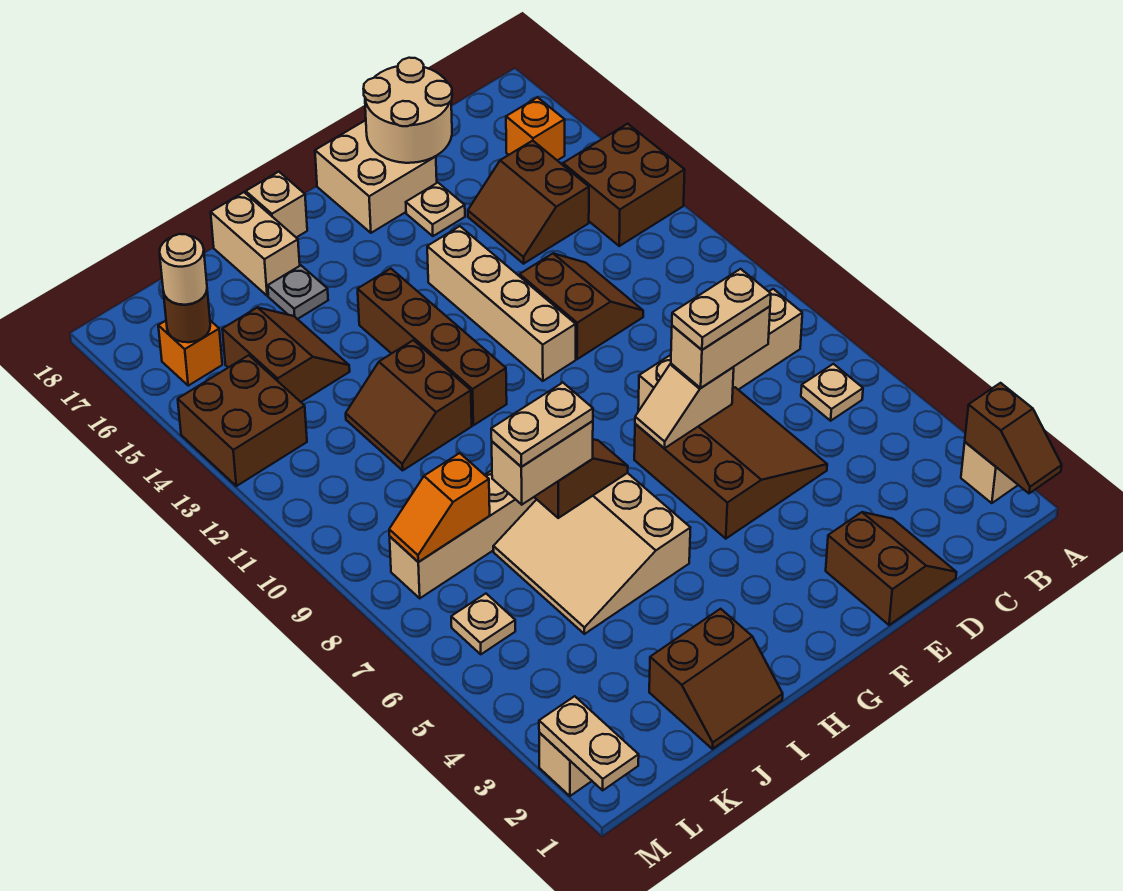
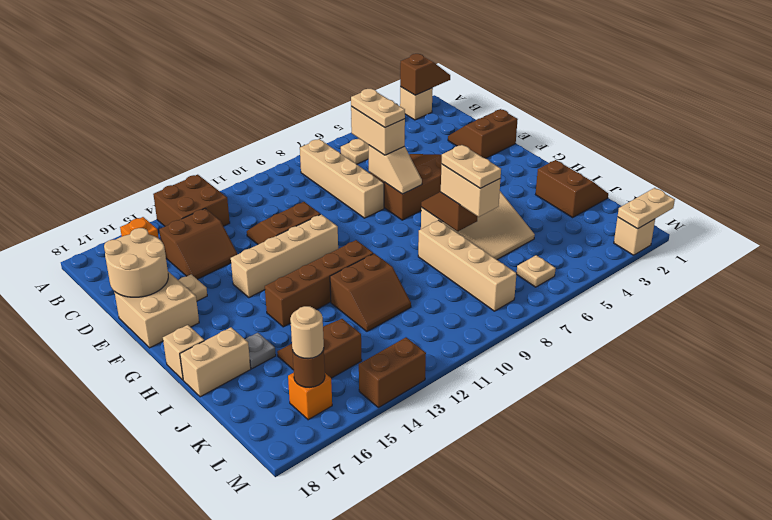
orange slope K8:L8 level 2 top K -> none
brown brick L13:M14 level 1 -> brown brick M13:M14 level 1

